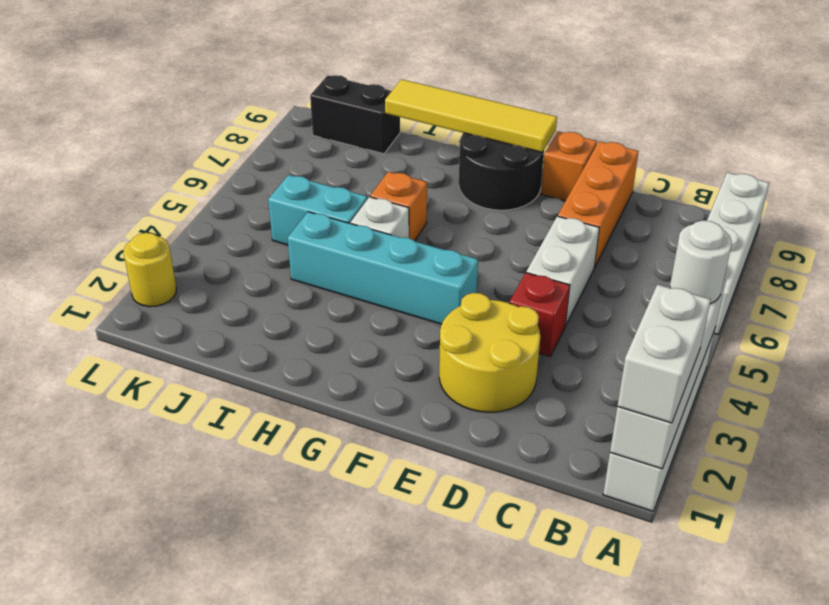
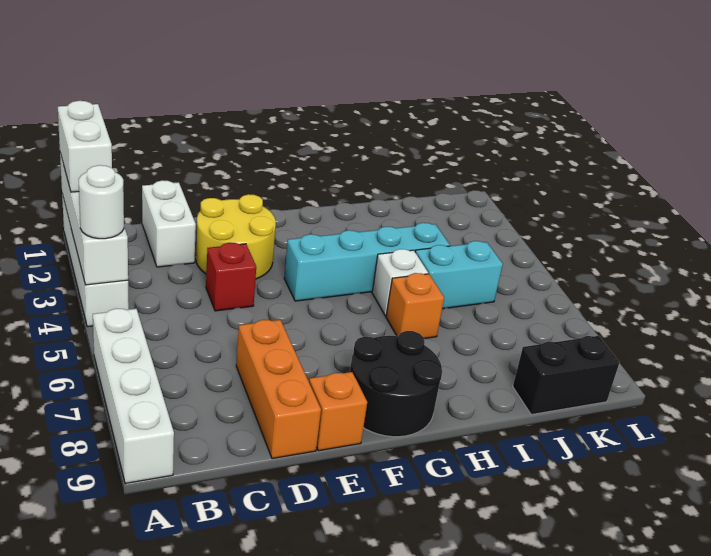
white brick D5:D6 level 1 -> white brick C1:C2 level 1
yellow tile F9:I9 level 2 -> none
yellow round brick L2 level 1 -> none

